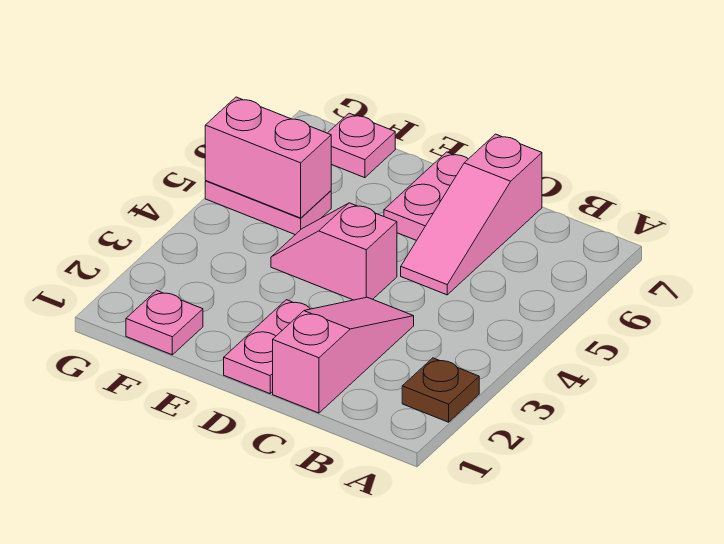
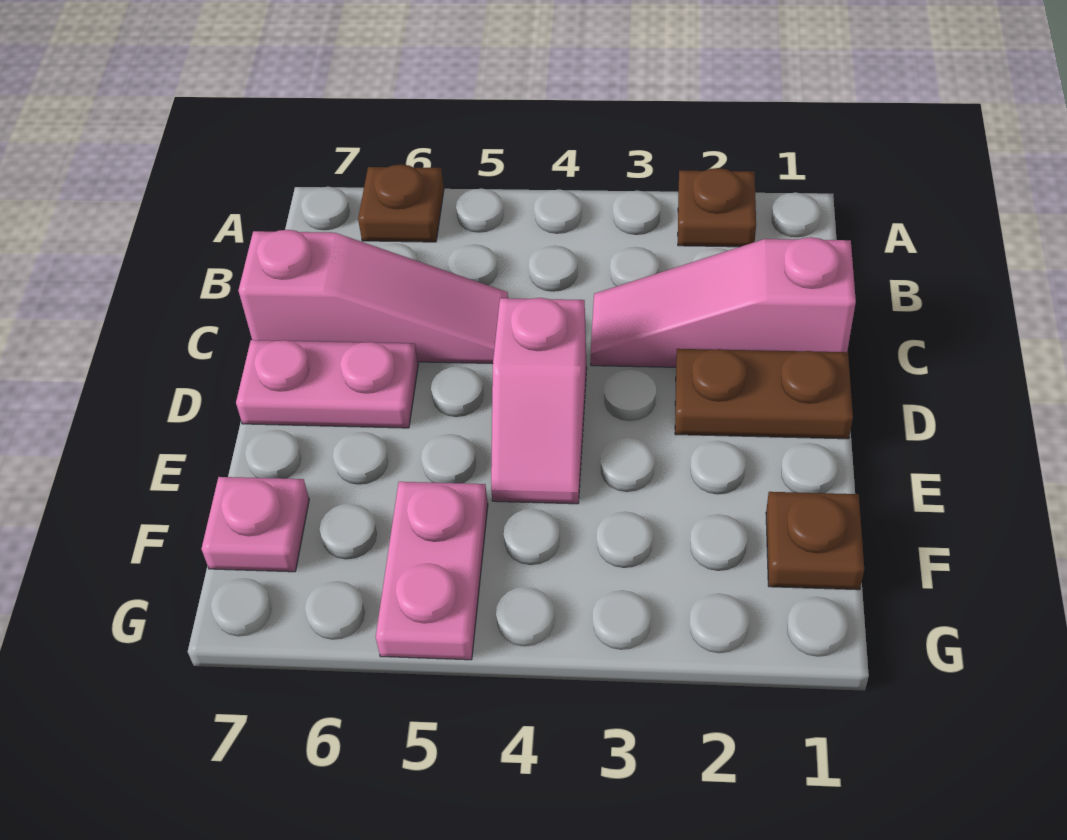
none -> brown plate A6 level 1
pink plate D1:D2 level 1 -> brown plate D1:D2 level 1
pink plate F1 level 1 -> brown plate F1 level 1
pink brick F5:G5 level 2 -> none

